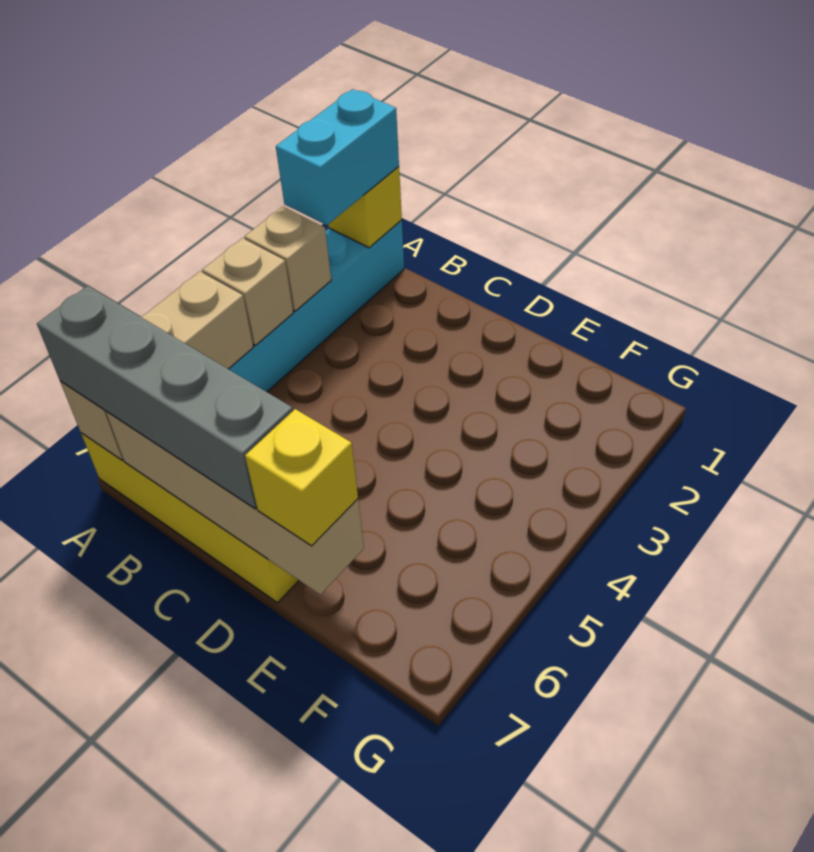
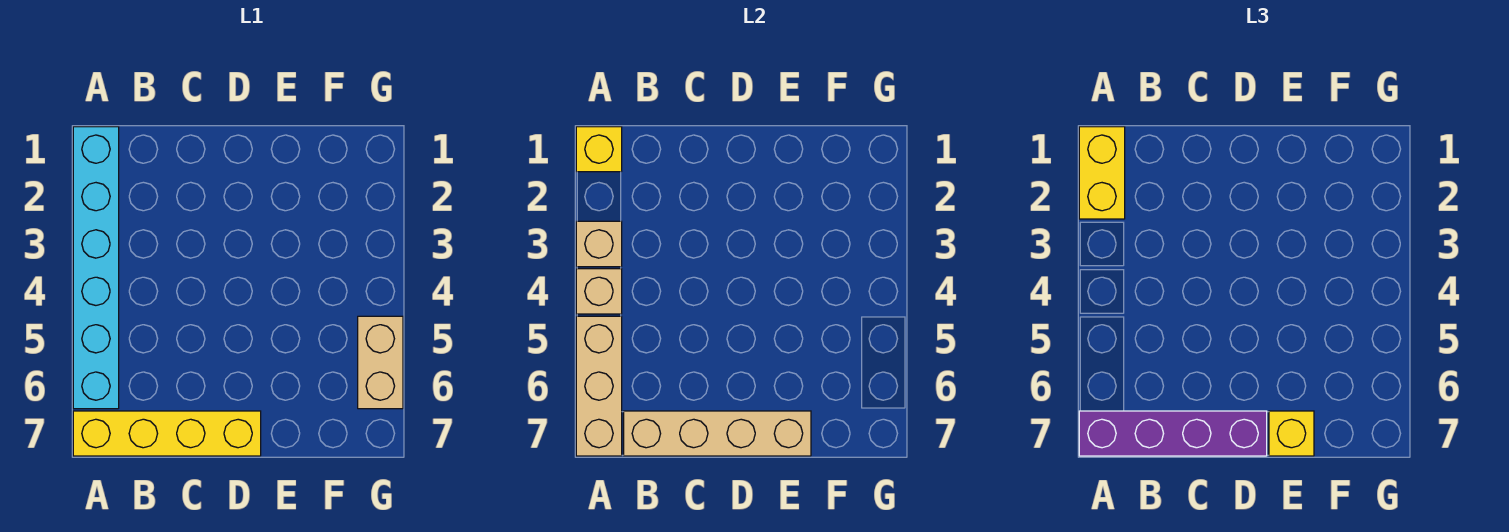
cyan brick A1:A2 level 3 -> yellow brick A1:A2 level 3
grey brick A7:D7 level 3 -> purple brick A7:D7 level 3
none -> tan brick G5:G6 level 1

